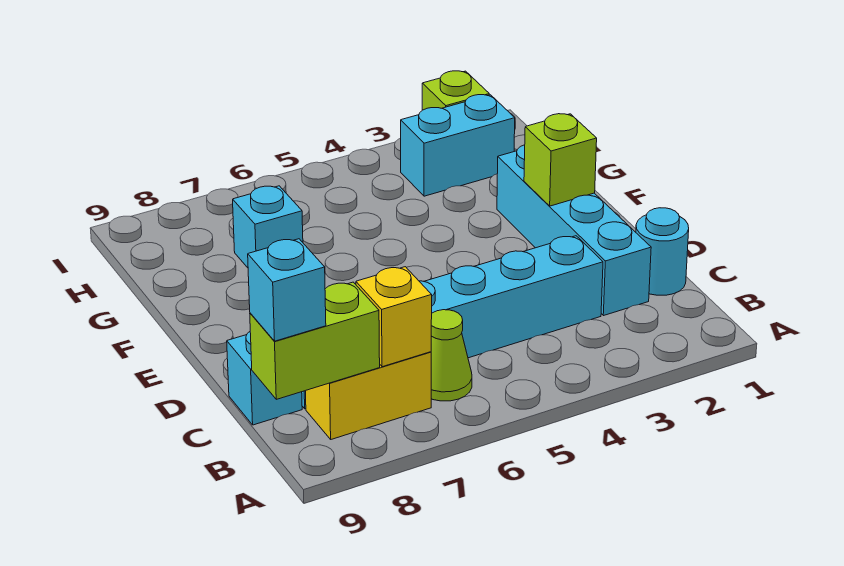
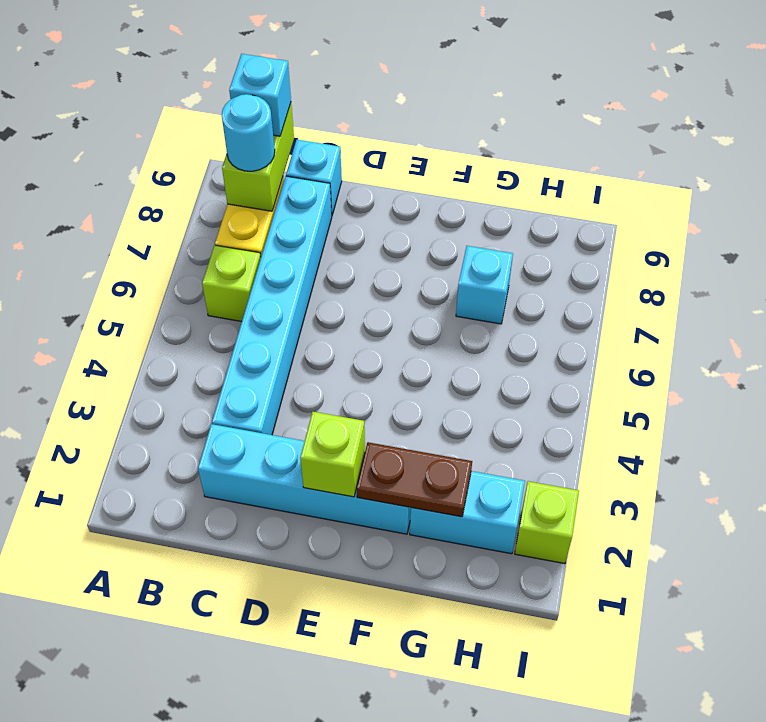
lime cone B6 level 1 -> lime brick B6 level 1
yellow brick B7 level 2 -> none
cyan round brick C1 level 1 -> cyan round brick B8 level 3
none -> brown plate F2:G2 level 2
cyan brick H2:H3 level 1 -> cyan brick G2:H2 level 1

